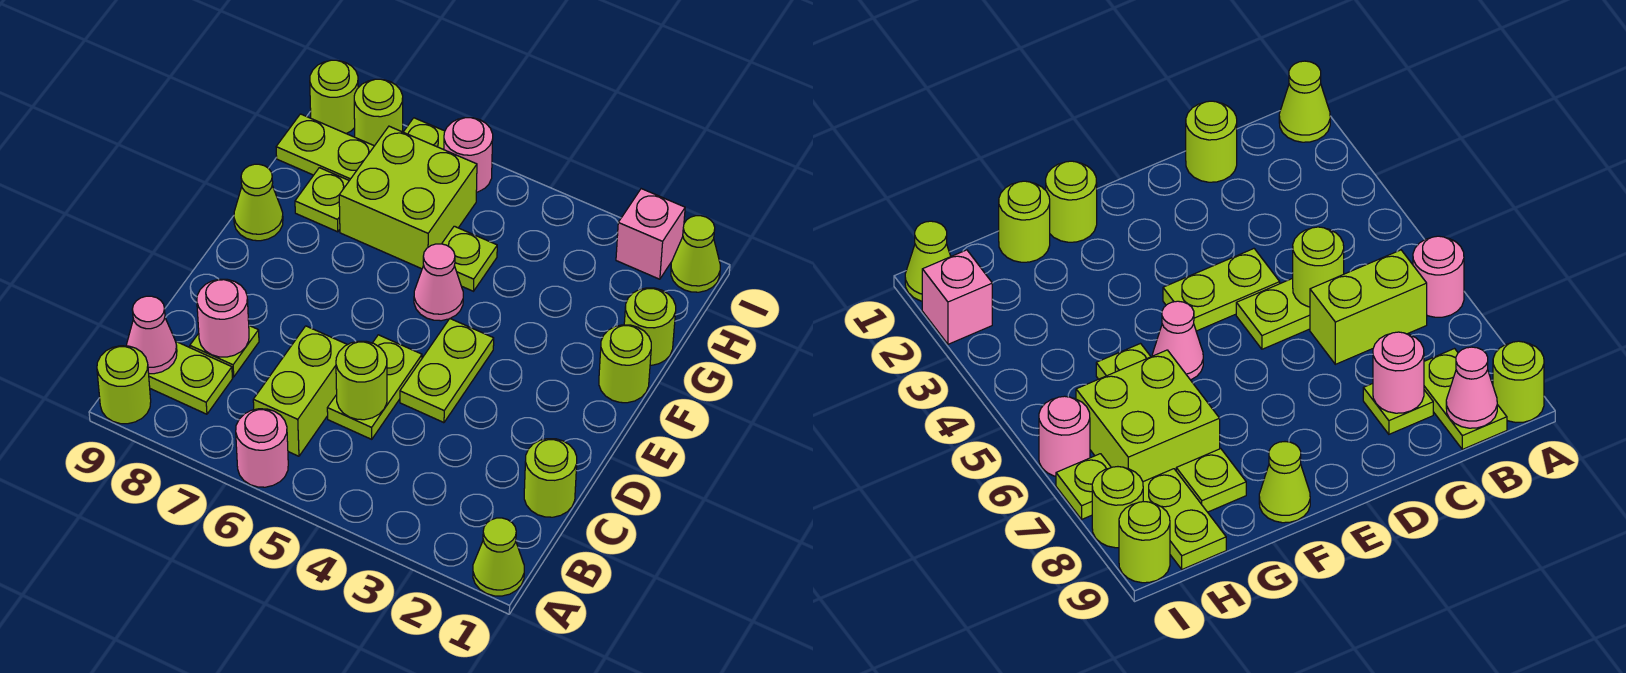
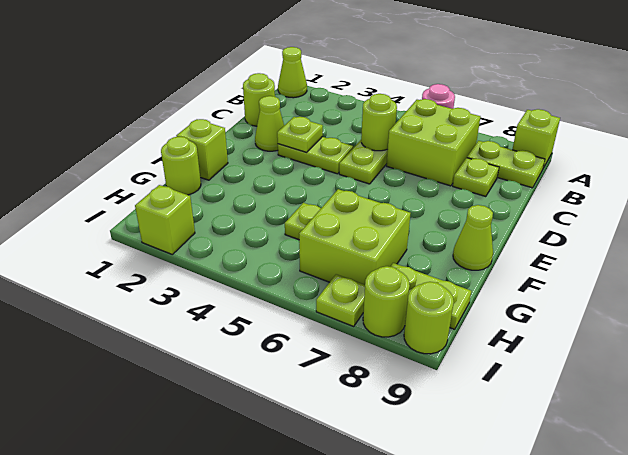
lime round brick A9 level 1 -> lime brick A9 level 1
lime brick B6:C6 level 1 -> lime brick B6:C7 level 1
pink cone B9 level 2 -> none
pink round brick C8 level 2 -> none
lime plate D4:E4 level 1 -> lime plate D3:D4 level 1
lime round brick F1 level 1 -> lime brick F1 level 1
pink cone F5 level 1 -> none
lime plate G8 level 1 -> lime plate D3 level 2
lime cone I1 level 1 -> lime cone D2 level 1
pink brick I2 level 1 -> lime brick I2 level 1
pink round brick I6 level 1 -> none

